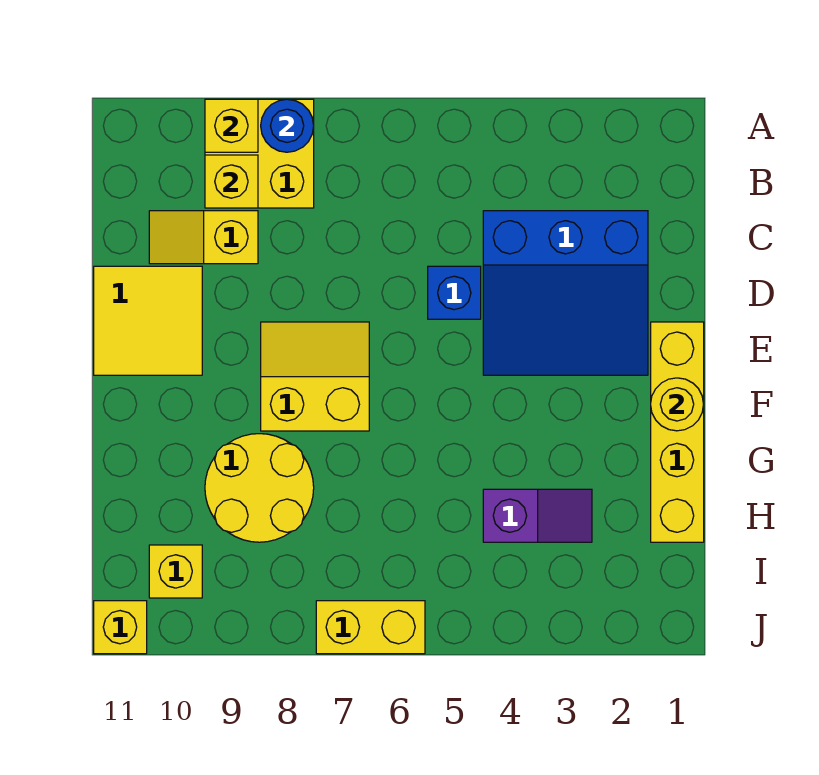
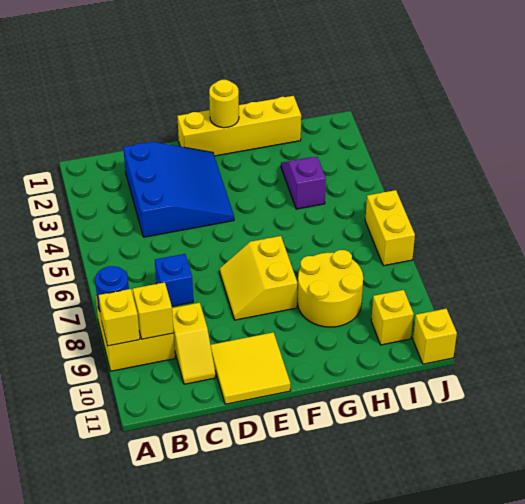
blue brick D5 level 1 -> blue brick C7 level 1

